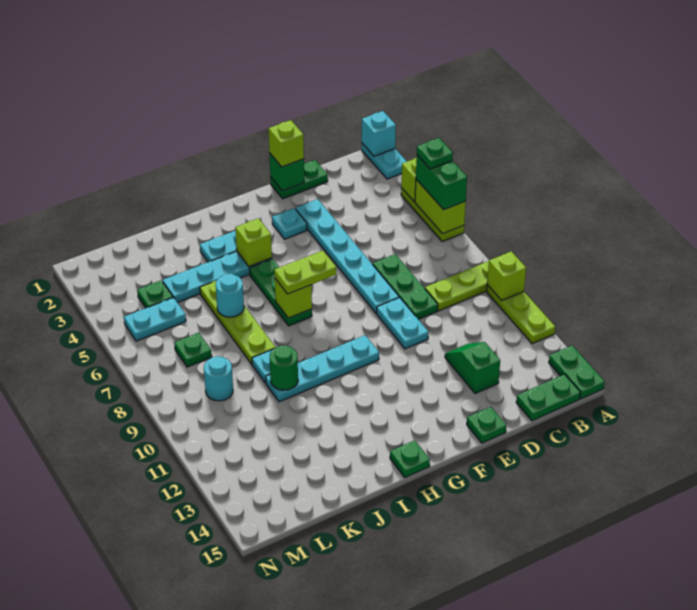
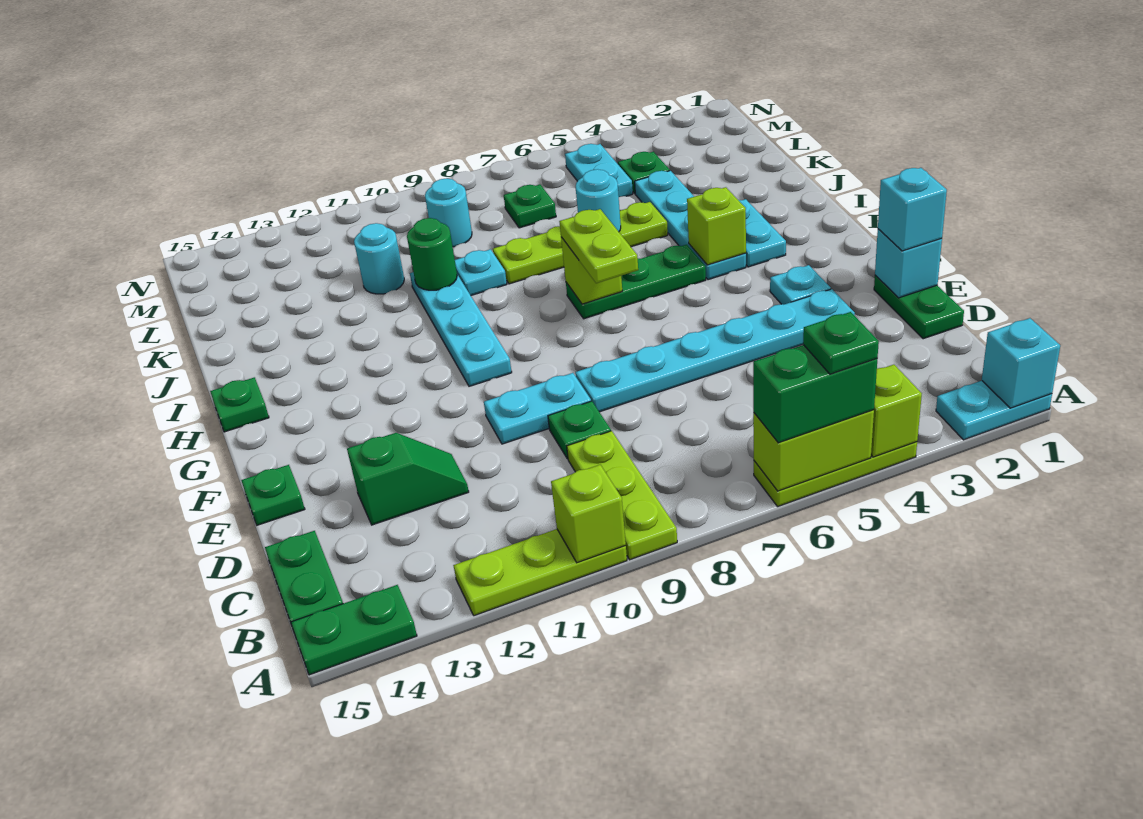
green plate D7:D9 level 1 -> green plate D9 level 1
green brick E1 level 2 -> cyan brick E1 level 2
lime brick E1 level 3 -> cyan brick E1 level 3
none -> cyan round brick K11 level 1

